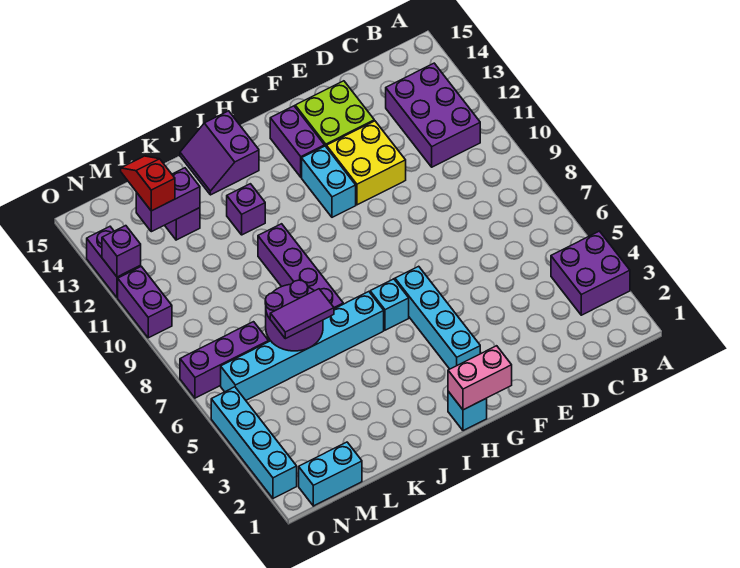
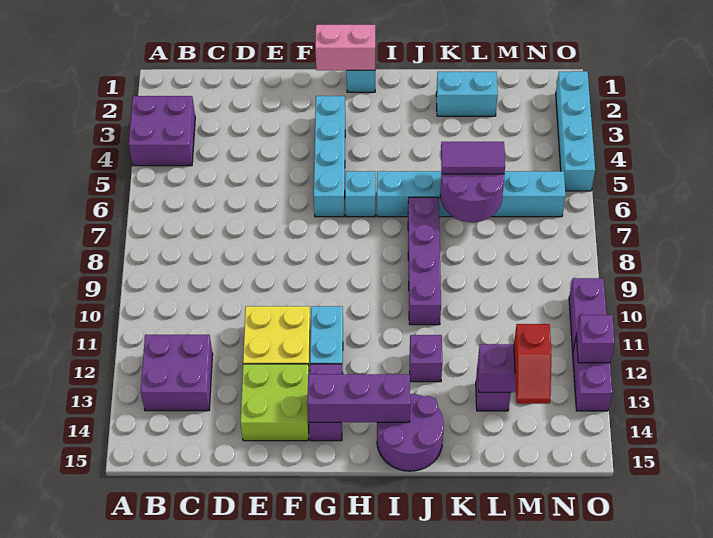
purple brick B11:C13 level 1 -> purple brick B12:C13 level 1
purple slope I14:J15 level 1 top I -> purple round brick I14:J15 level 1
cyan brick M1:N1 level 1 -> cyan brick K2:L2 level 1
purple brick M7:O7 level 1 -> purple brick G14:I14 level 2

